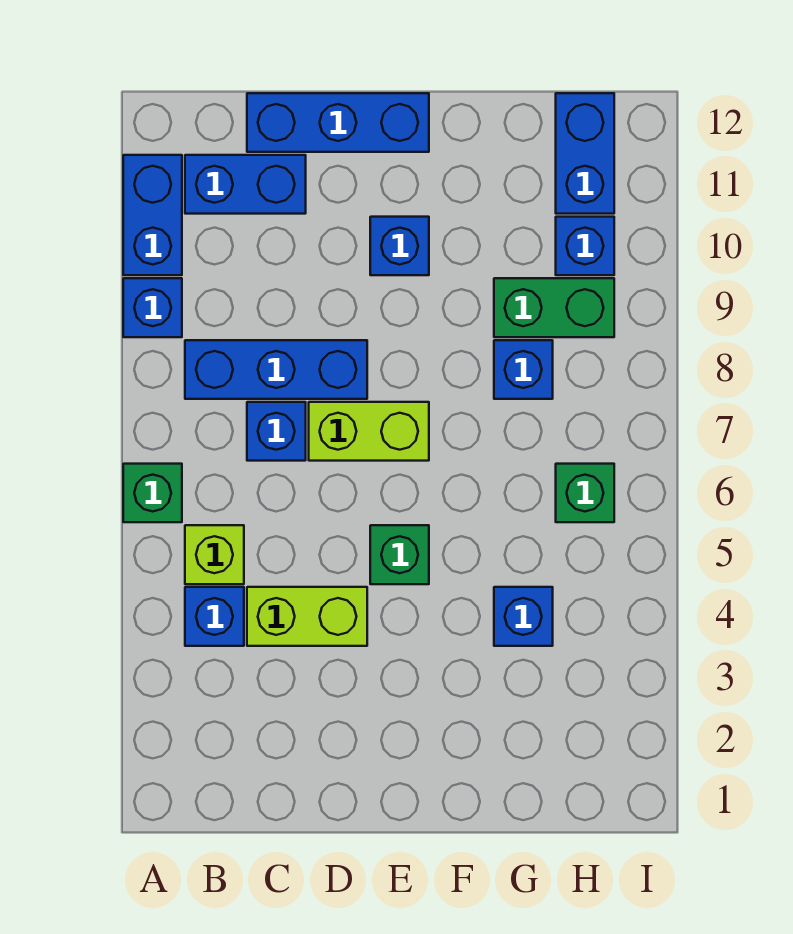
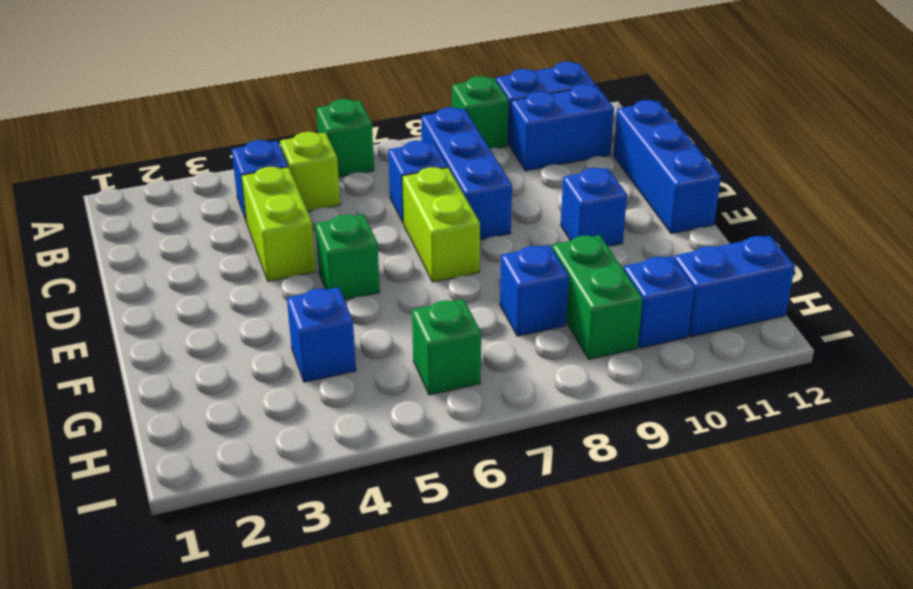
blue brick A9 level 1 -> green brick A9 level 1
blue brick B11:C11 level 1 -> blue brick B10:B11 level 1

